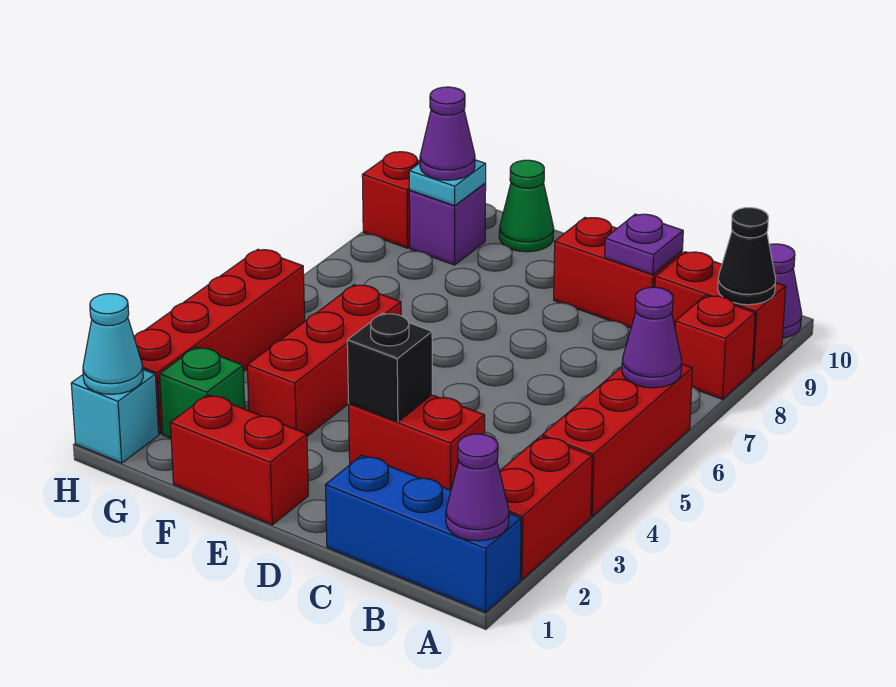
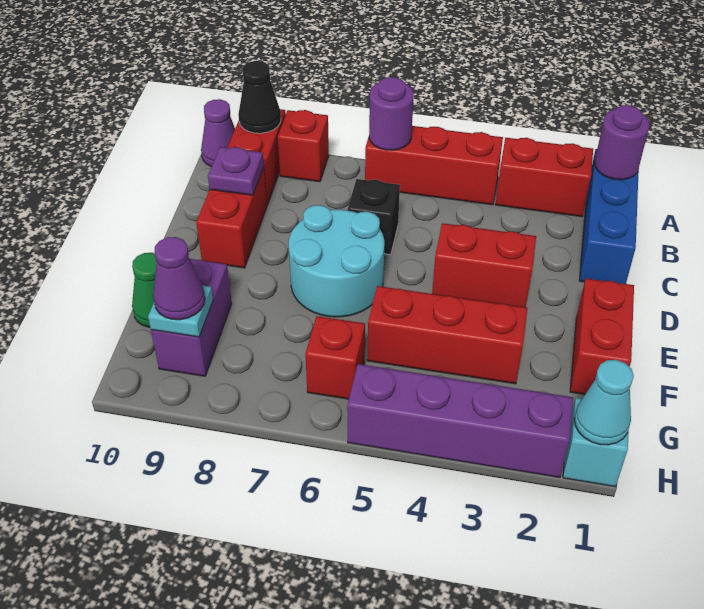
purple cone A1 level 2 -> purple round brick A1 level 2
purple cone A6 level 2 -> purple round brick A6 level 2
red brick C3:D3 level 1 -> red brick D3:D4 level 1
black brick D3 level 2 -> black brick C6 level 1
none -> cyan round brick D6:E7 level 1
green brick G2 level 1 -> none
purple brick G9 level 1 -> purple brick F9:G9 level 1
red brick H2:H5 level 1 -> purple brick H2:H5 level 1
red brick H9 level 1 -> red brick G6 level 1

